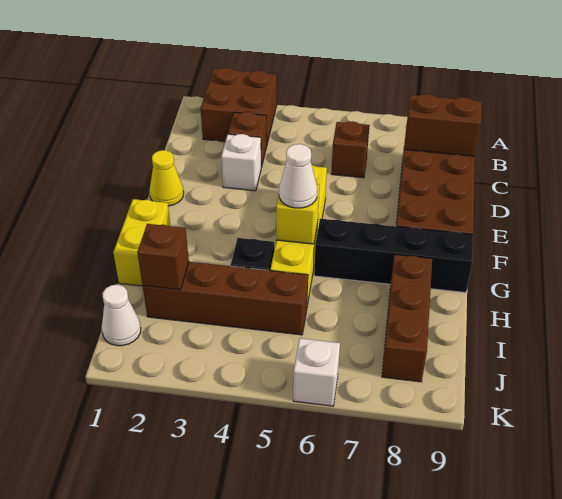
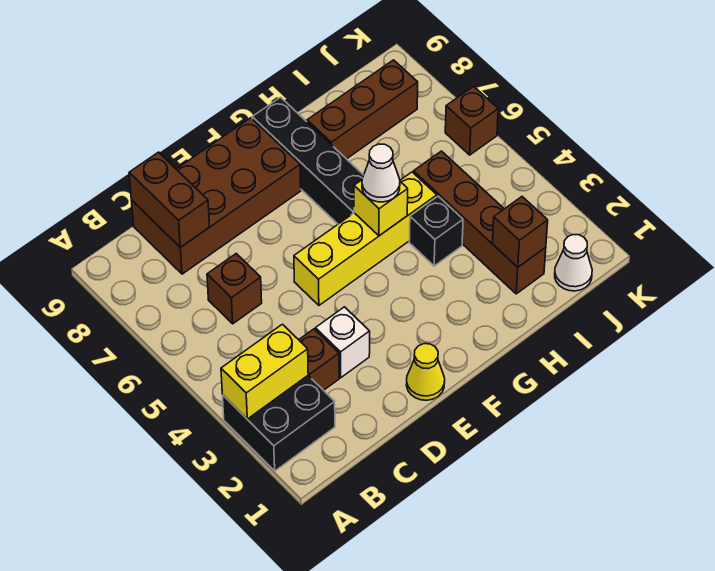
brown brick A2:B3 level 1 -> black brick A2:B3 level 1
yellow brick G1:H1 level 1 -> yellow brick A3:B3 level 2
white brick K6 level 1 -> brown brick K6 level 1

